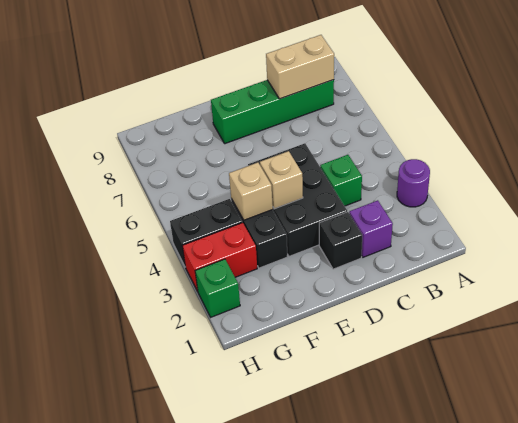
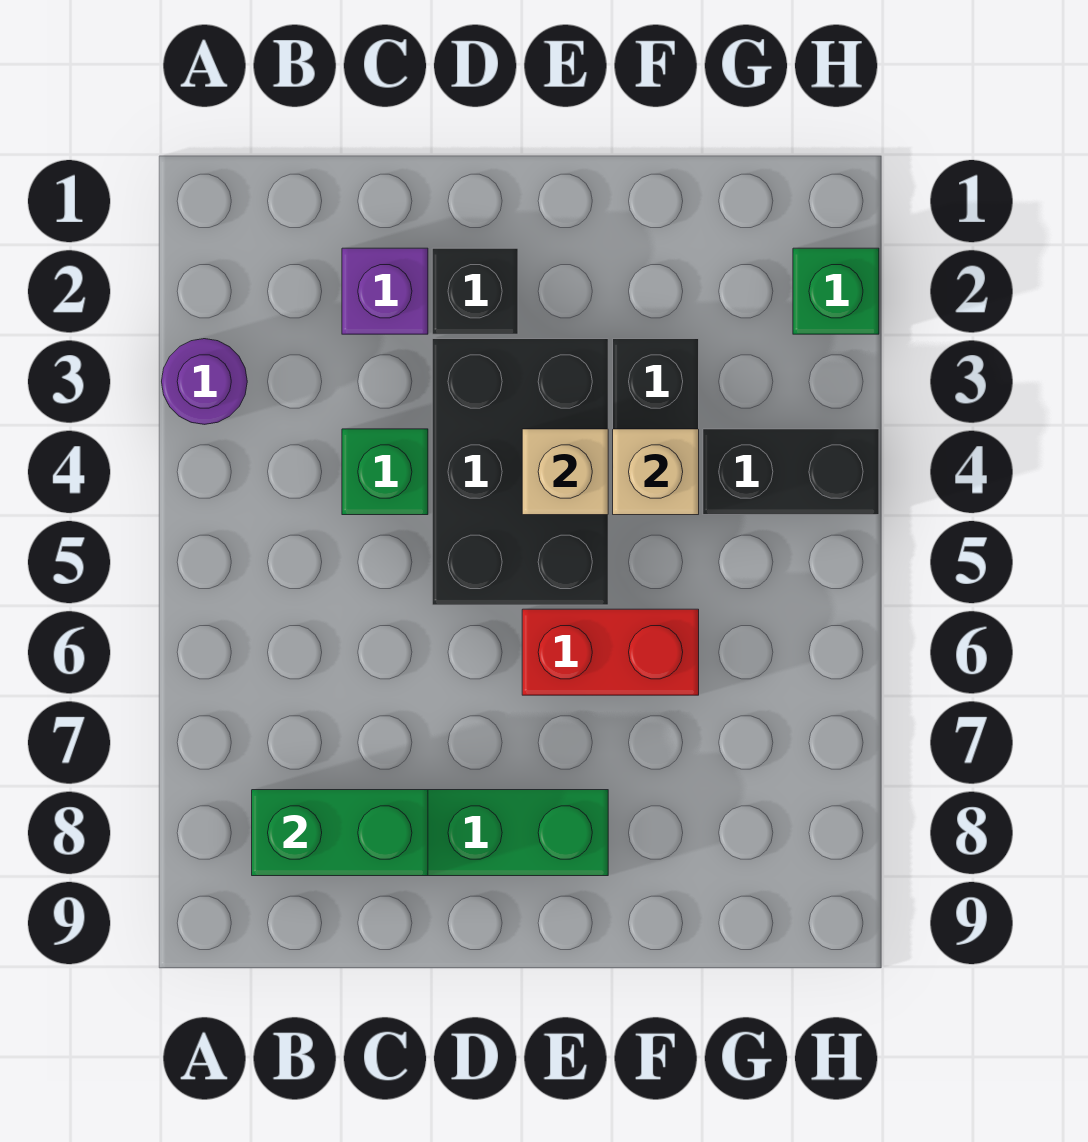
tan brick B8:C8 level 2 -> green brick B8:C8 level 2
red brick G3:H3 level 1 -> red brick E6:F6 level 1

